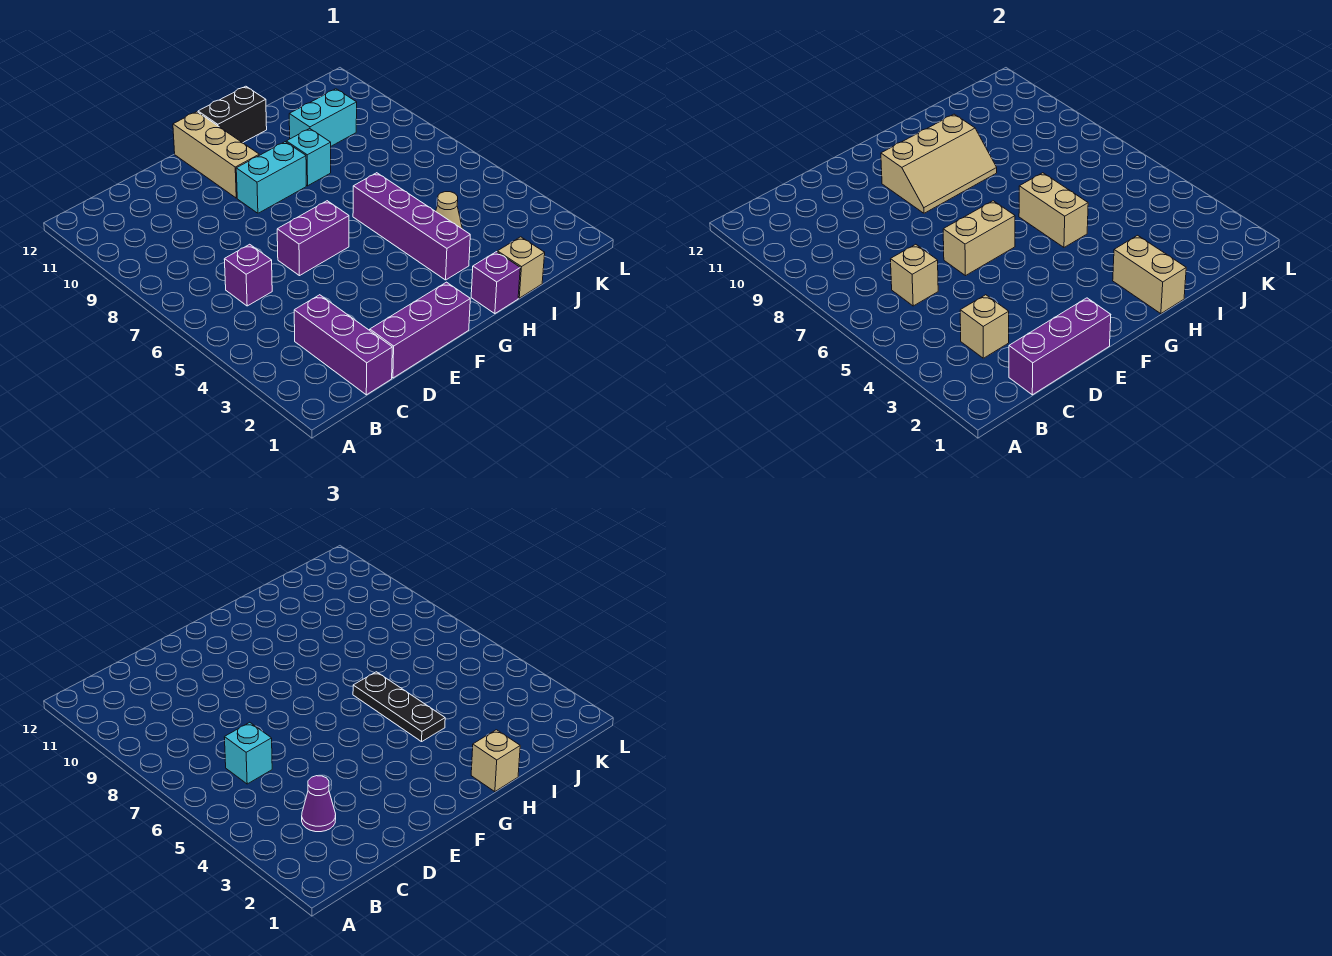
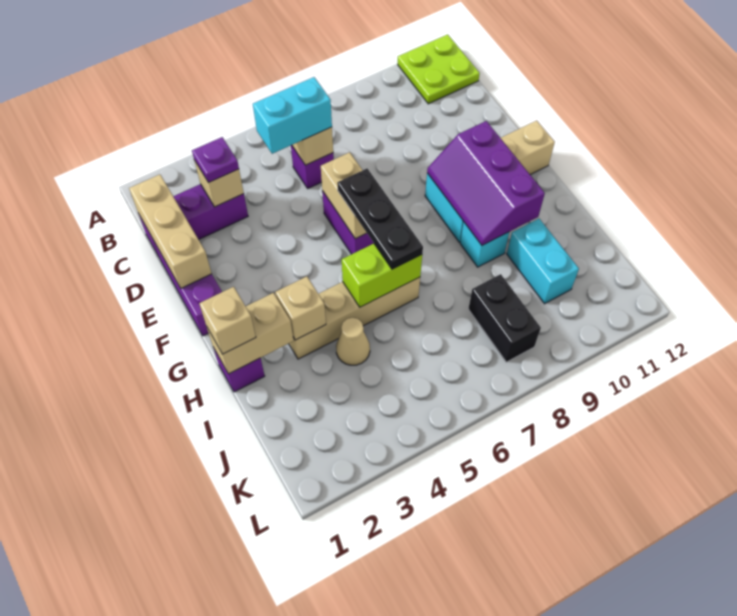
none -> lime plate A11:B12 level 1
purple brick C1:E1 level 2 -> tan brick C1:E1 level 2
purple cone C3 level 3 -> purple plate C3 level 3
cyan brick C6 level 3 -> cyan brick C5:C6 level 3
tan slope F9:H10 level 2 top 10 -> purple slope F9:H10 level 2 top 10
black brick G12:H12 level 1 -> black brick J8:K8 level 1
purple brick H3:H6 level 1 -> tan brick H3:H6 level 1
black plate H4:H6 level 3 -> black plate F6:H6 level 3
tan brick H5:H6 level 2 -> lime brick H5:H6 level 2
tan brick I1 level 1 -> tan brick H3 level 2

